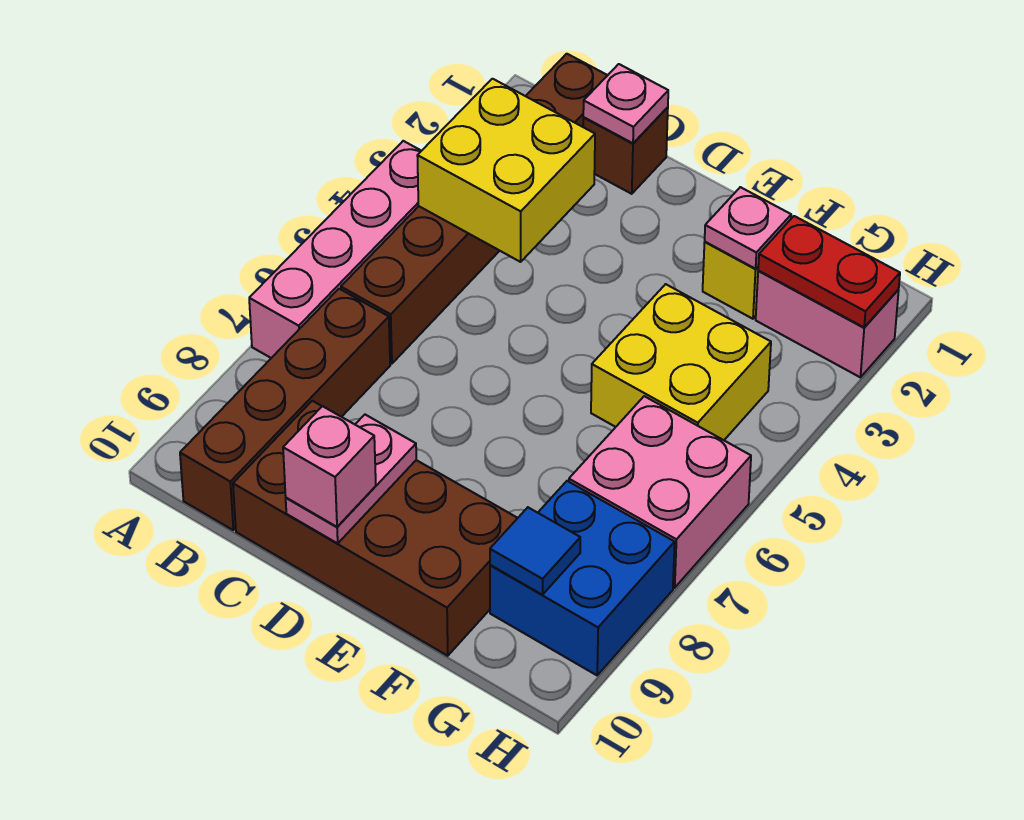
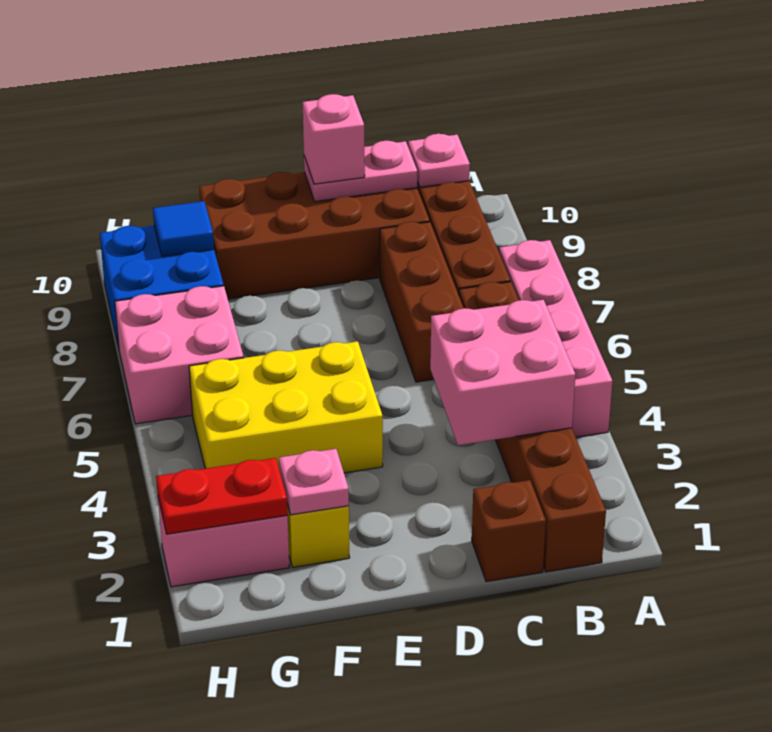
yellow brick B3:C4 level 2 -> pink brick B3:C4 level 2
pink plate C1 level 2 -> pink plate B10 level 2
none -> brown brick C6:C8 level 1
pink plate D9:D10 level 2 -> pink plate C10:D10 level 2
yellow brick F4:G5 level 1 -> yellow brick E4:G5 level 1

